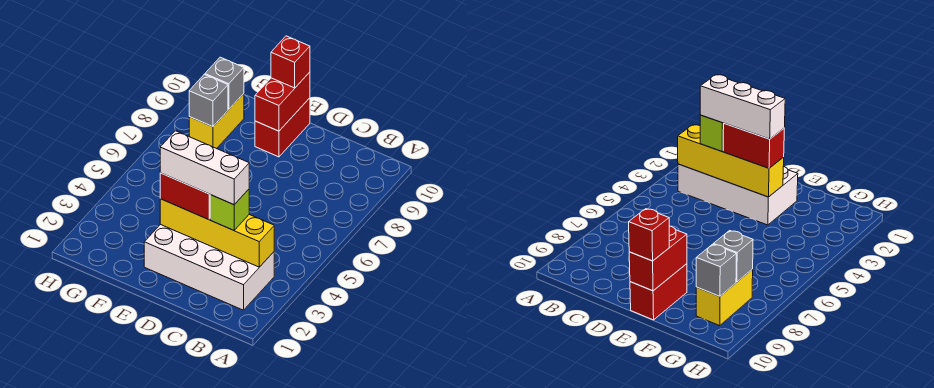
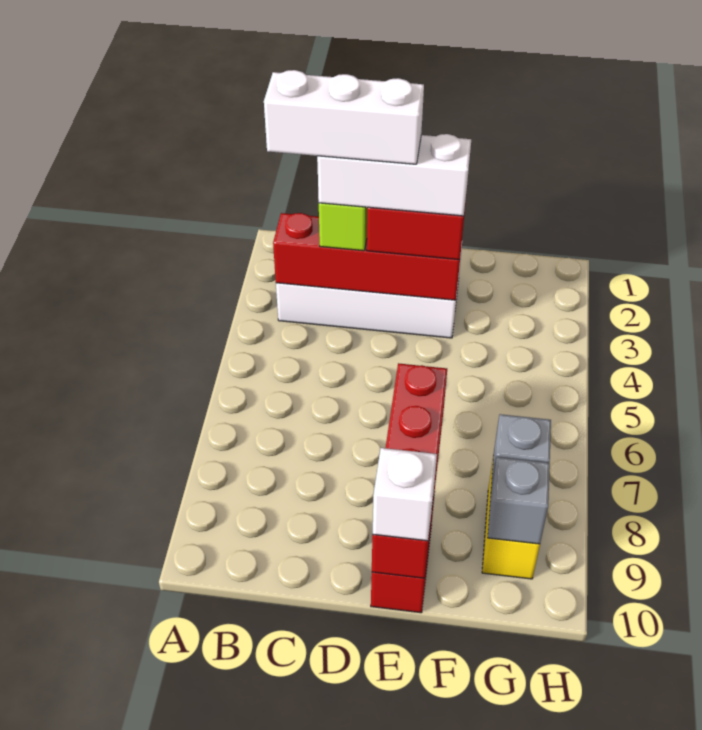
yellow brick B3:E3 level 2 -> red brick B3:E3 level 2
none -> white brick B3:D3 level 5
red brick E9:E10 level 2 -> red brick E7:E10 level 2
red brick E10 level 3 -> white brick E10 level 3

